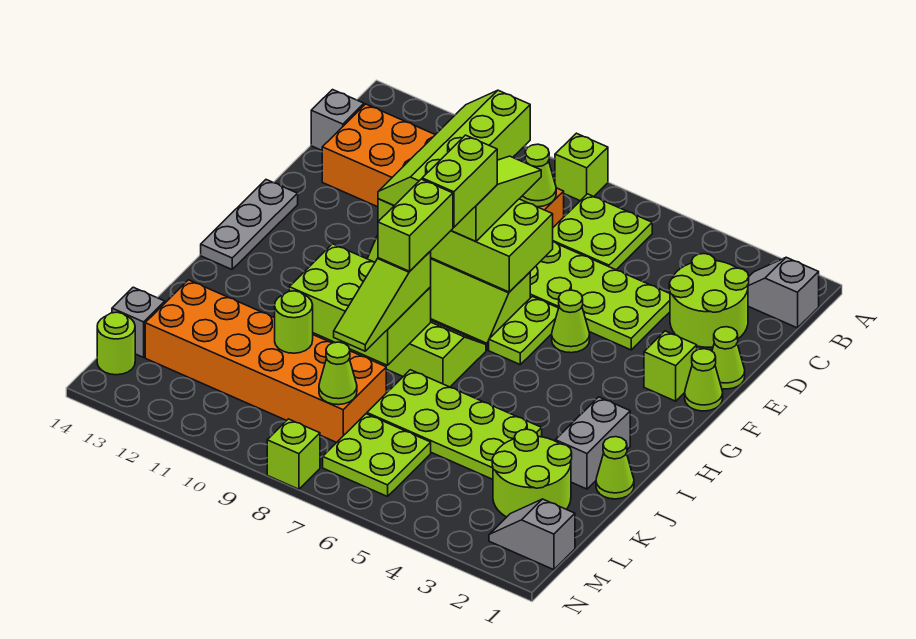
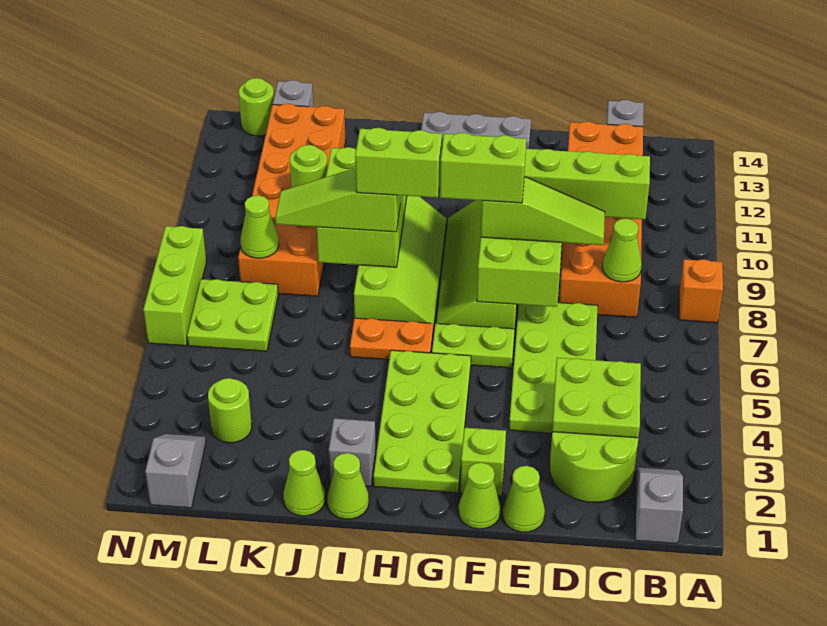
lime brick A8 level 1 -> orange brick A8 level 1
lime plate B6:C7 level 1 -> lime plate C3:D4 level 2
lime cone F5 level 1 -> lime cone I1 level 1
none -> orange plate H6:I6 level 1
grey brick I2:J2 level 1 -> grey brick I2 level 1
lime plate J4:K7 level 1 -> lime plate G2:H5 level 1
lime round brick K2:L3 level 1 -> lime round brick L3 level 1
lime brick N8 level 1 -> lime brick N6:N8 level 1

